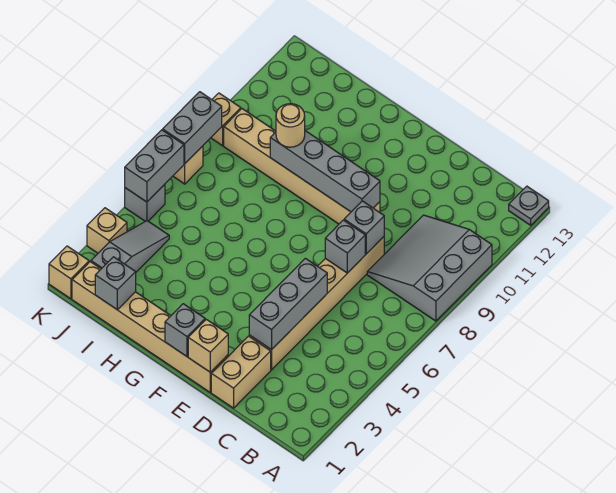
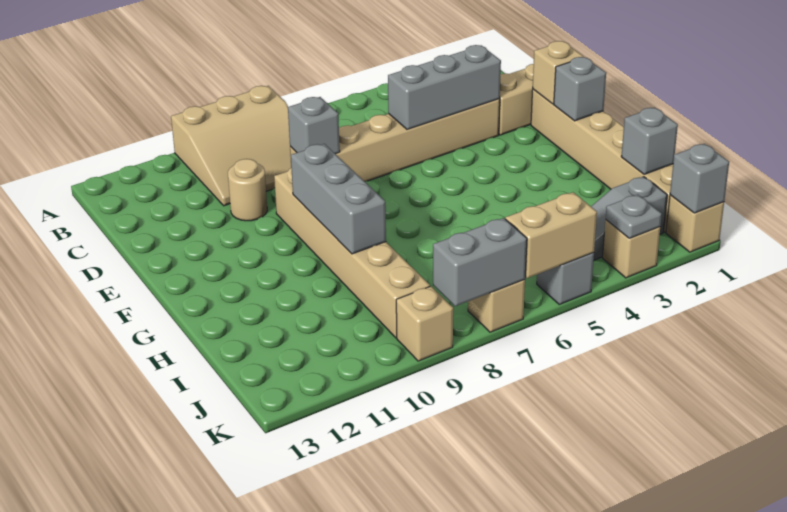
grey slope A8:C10 level 1 top A -> tan slope A8:C10 level 1 top A
grey plate A13 level 1 -> grey plate K3 level 2
grey brick D7 level 2 -> grey brick K1 level 2
grey brick E9:H9 level 2 -> grey brick F9:H9 level 2
tan round brick H9 level 3 -> tan round brick D10 level 1
grey brick K5:K6 level 2 -> tan brick K5:K6 level 2

